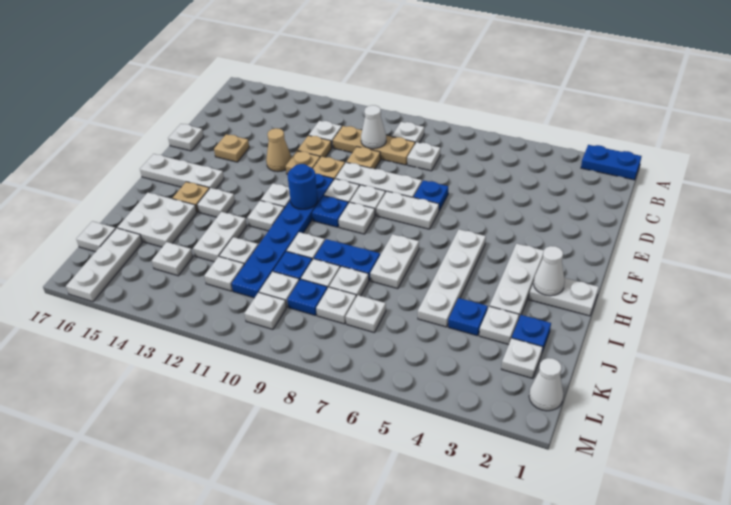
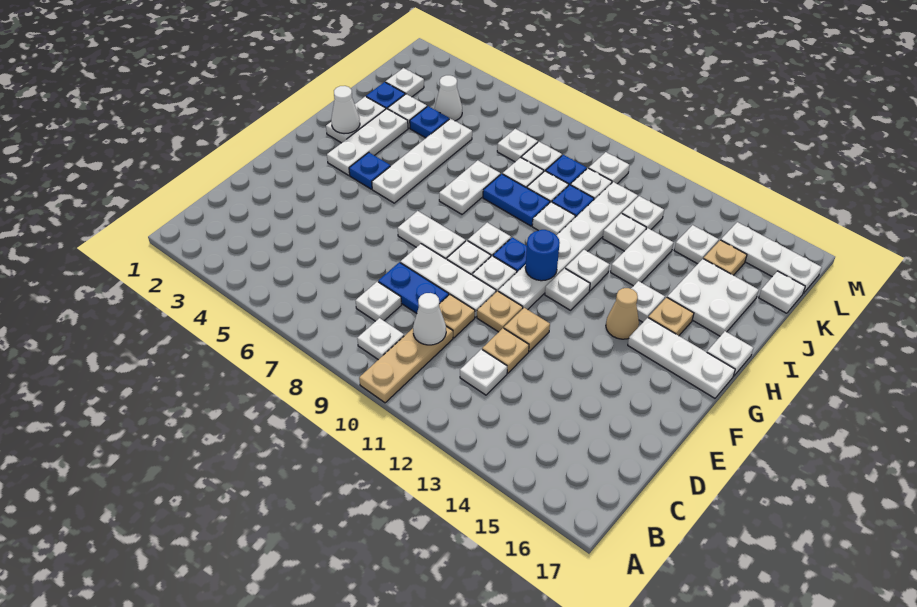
blue plate A1:A2 level 1 -> blue plate D8:D9 level 1
tan plate C9:C11 level 1 -> tan plate A10:C10 level 1
blue plate E7 level 1 -> blue plate G4 level 1
tan cone E13 level 1 -> tan cone G14 level 1
tan plate E15 level 1 -> tan plate K15 level 1
white plate E17 level 1 -> white plate H17 level 1
blue plate F11:K11 level 1 -> white plate F11:K11 level 1
white plate H1:H2 level 1 -> white plate H2:I2 level 1
white plate K16:M16 level 1 -> white plate L15:L17 level 1
white cone L1 level 1 -> white cone K4 level 1

